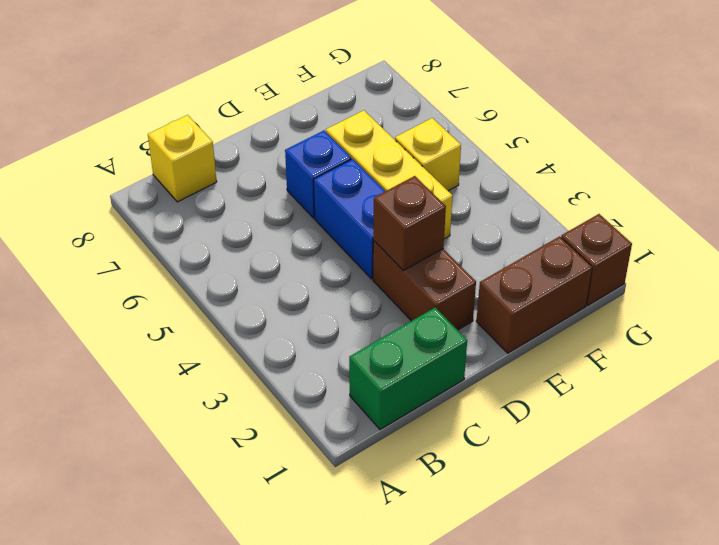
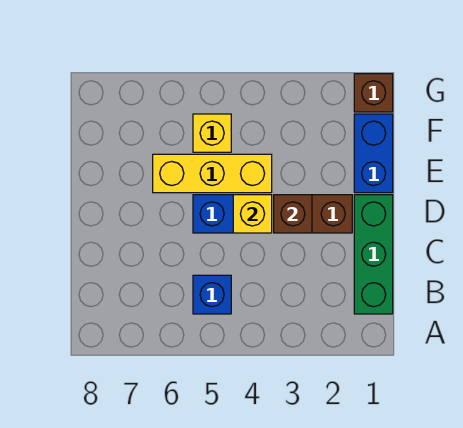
green brick B1:C1 level 1 -> green brick B1:D1 level 1
yellow brick B8 level 1 -> yellow brick D4 level 2
blue brick D6 level 1 -> blue brick B5 level 1
brown brick E1:F1 level 1 -> blue brick E1:F1 level 1

